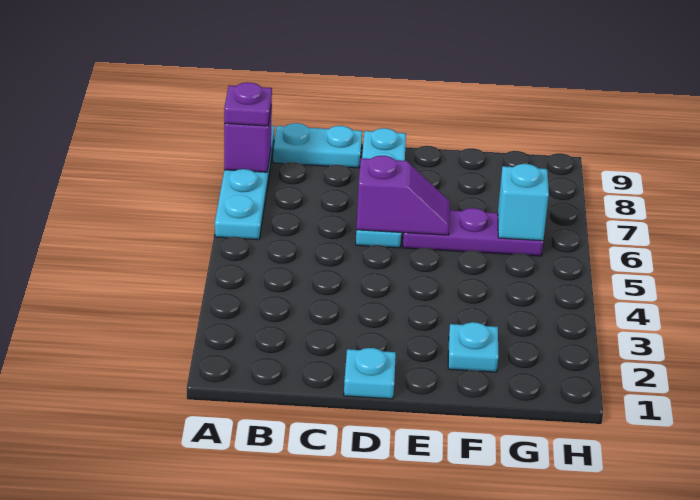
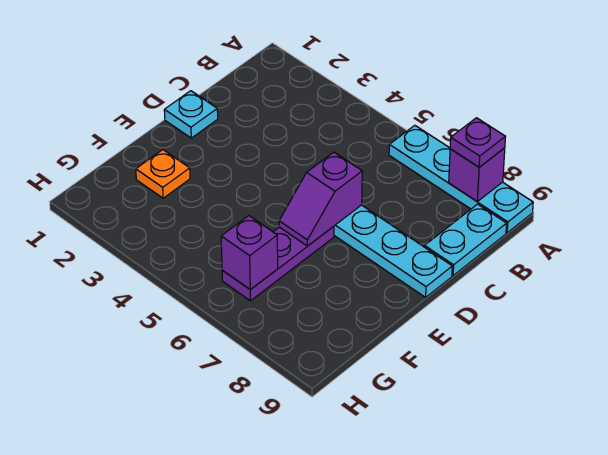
cyan plate F2 level 1 -> orange plate F2 level 1
cyan brick G6 level 2 -> purple brick G6 level 2

